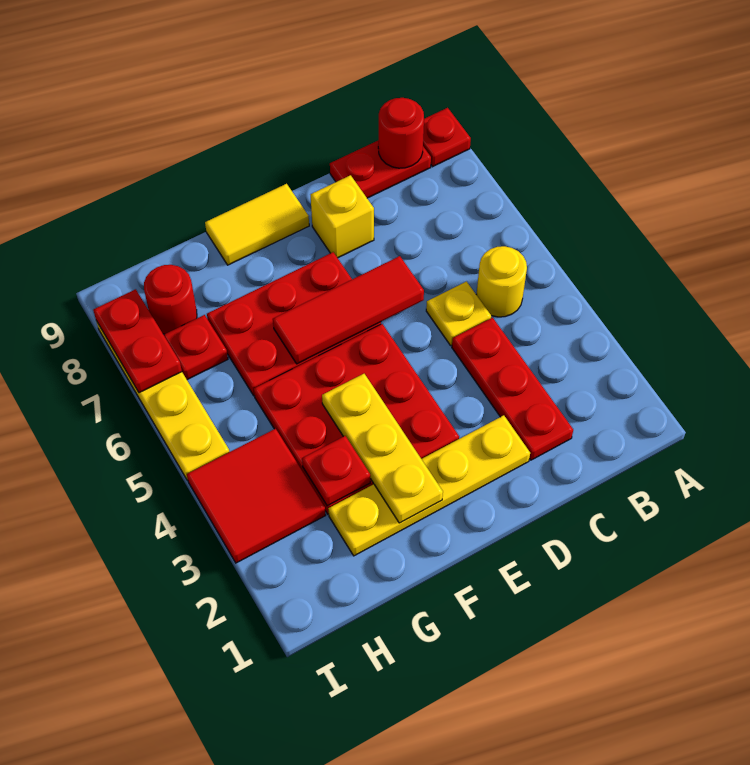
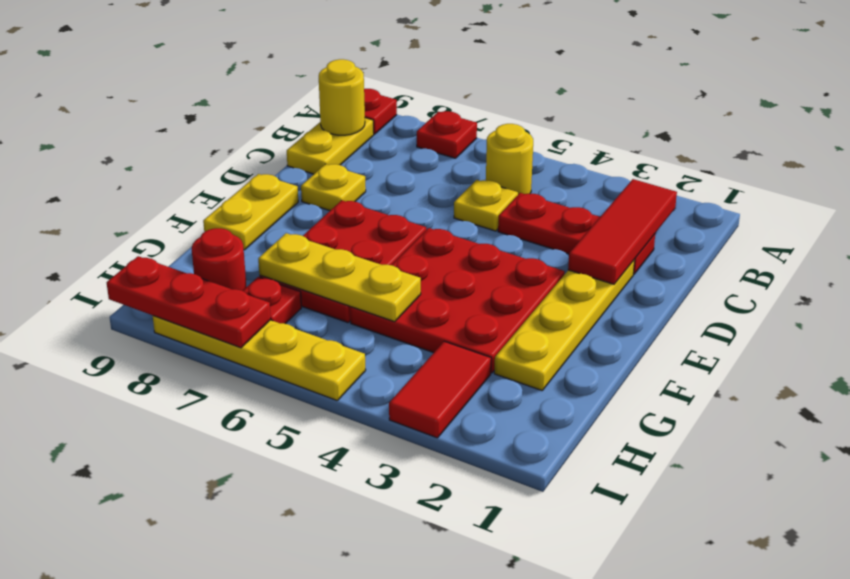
red plate B9:C9 level 1 -> yellow plate B9:C9 level 1
red round brick B9 level 2 -> yellow round brick B9 level 2
red tile D6:F6 level 2 -> red tile B2:D2 level 2
yellow brick D8 level 1 -> yellow plate D8 level 1
yellow tile E9:F9 level 1 -> yellow plate E9:F9 level 1
yellow plate F2:F4 level 2 -> yellow plate G5:G7 level 2
red plate G3 level 2 -> red plate A7 level 1
red tile H3:I4 level 1 -> red tile H3:I3 level 1
red plate I7:I8 level 2 -> red plate I7:I9 level 2

